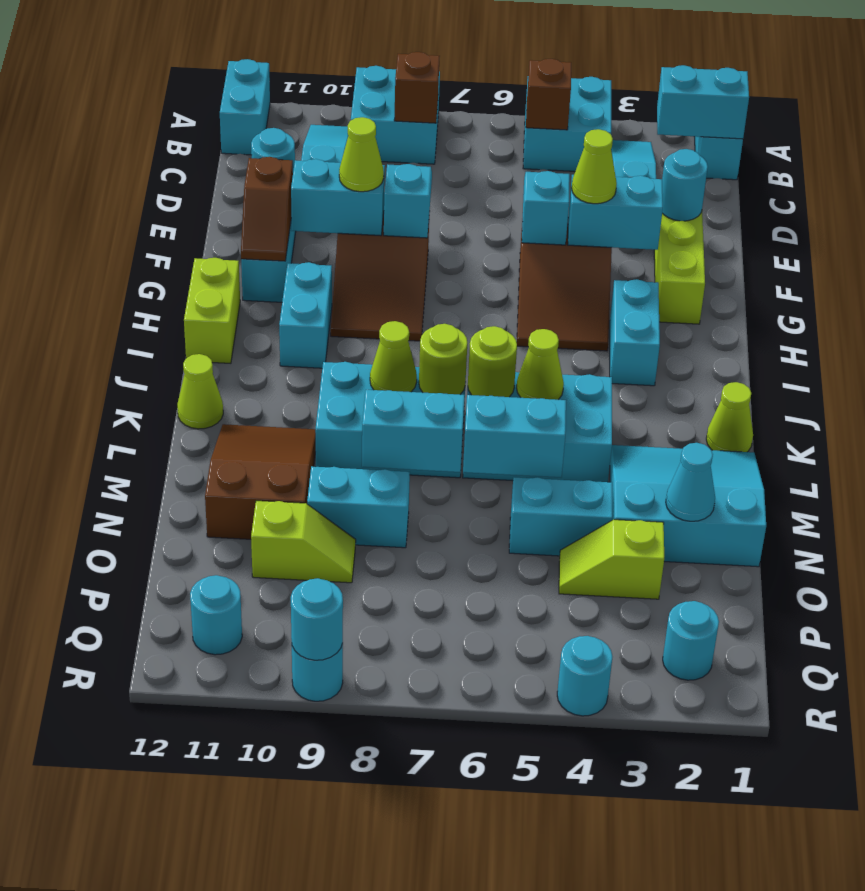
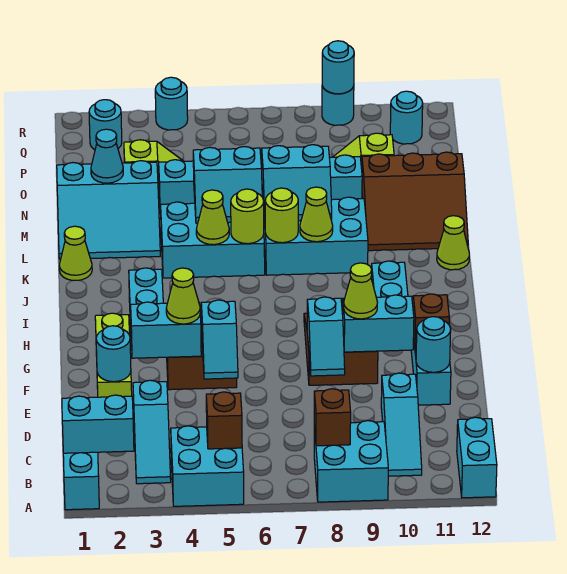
lime brick H12:I12 level 1 -> none
brown slope L10:N11 level 1 top N -> brown slope L10:N12 level 1 top N

